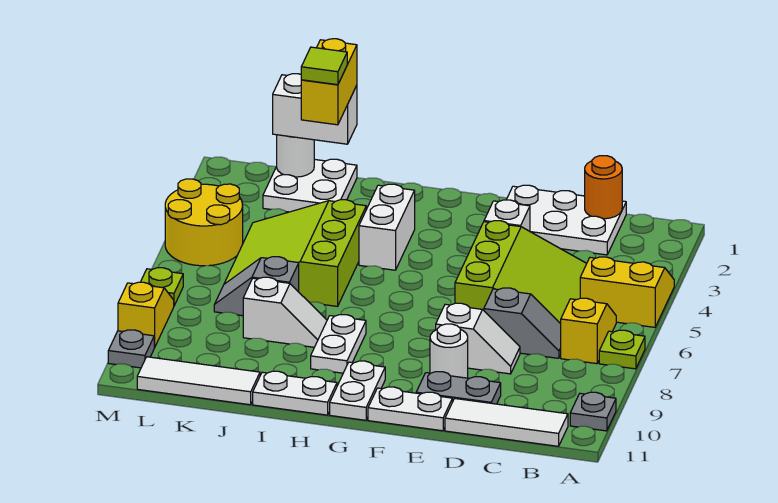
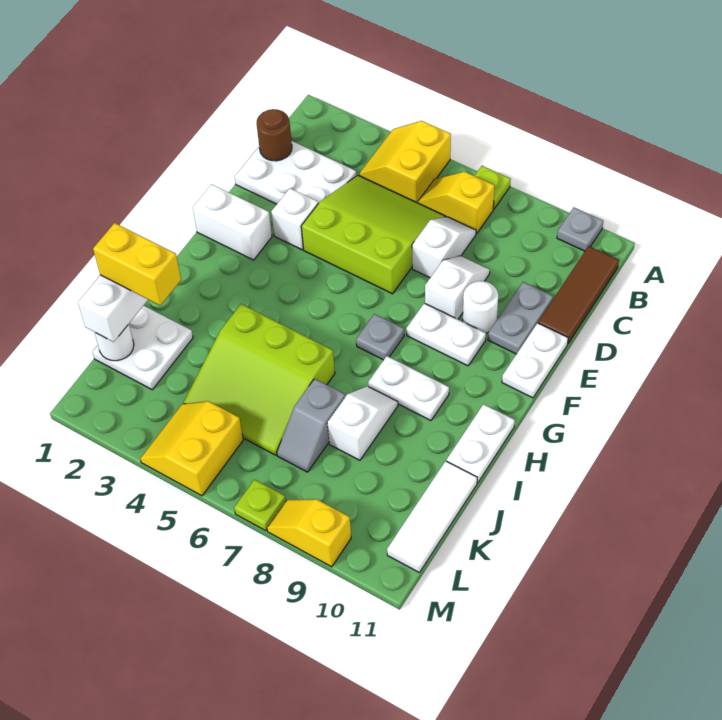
white tile B11:D11 level 1 -> brown tile B11:D11 level 1
white plate C1:E2 level 1 -> white plate C1:D3 level 1
orange round brick C1 level 2 -> brown round brick C1 level 2
grey slope C7:D7 level 1 top D -> white slope C7:D7 level 1 top D
white plate G10:G11 level 1 -> white plate F8:F9 level 1
white brick H3:H4 level 1 -> white brick F1:F2 level 1
lime tile J2 level 5 -> none
yellow round brick L4:M5 level 1 -> yellow slope L4:M5 level 1 top 5
grey plate M10 level 1 -> grey plate G7 level 1

